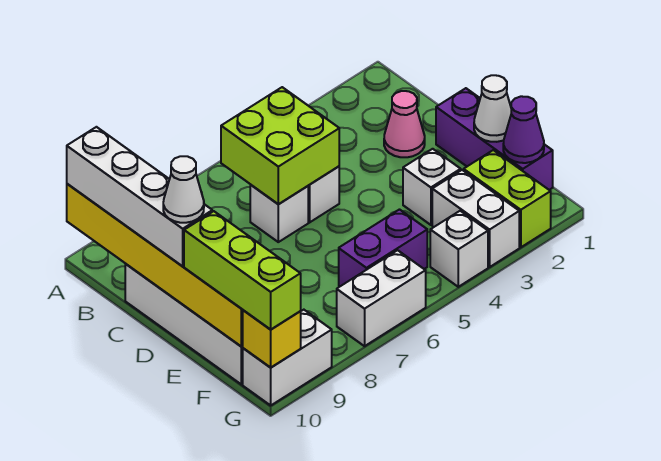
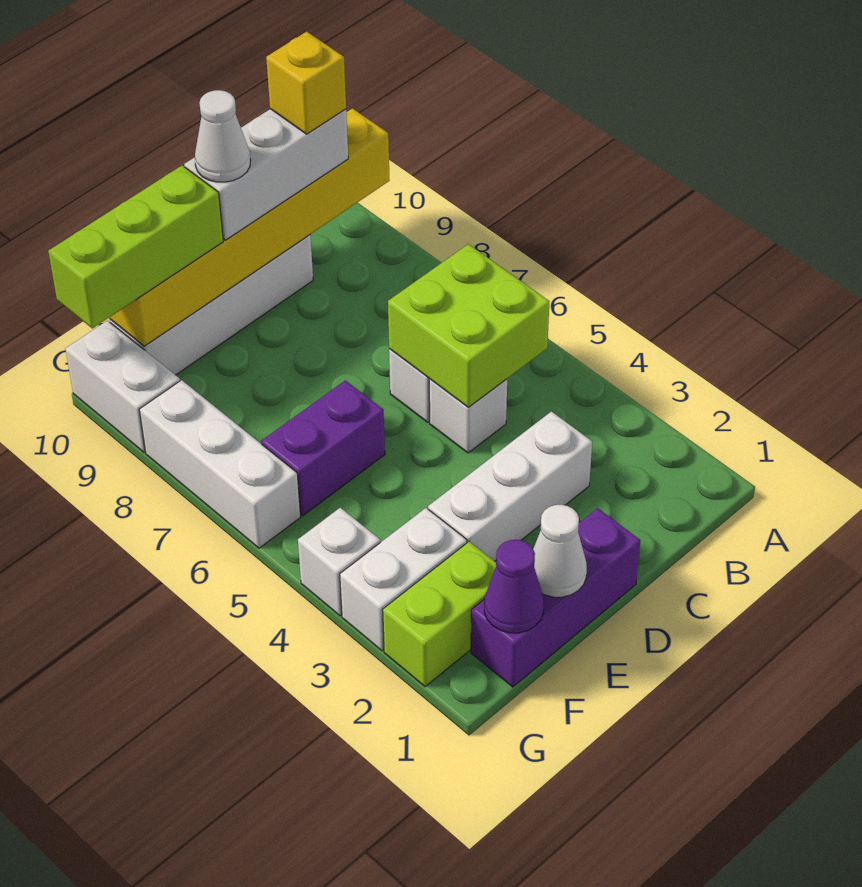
white brick A10:D10 level 3 -> white brick B10:D10 level 3
pink cone C2 level 1 -> none
white brick E3 level 1 -> white brick C3:E3 level 1
purple brick F5:F6 level 1 -> purple brick E6:F6 level 1
white brick G6:G7 level 1 -> white brick G6:G8 level 1
yellow brick G10 level 2 -> yellow brick B10 level 4

